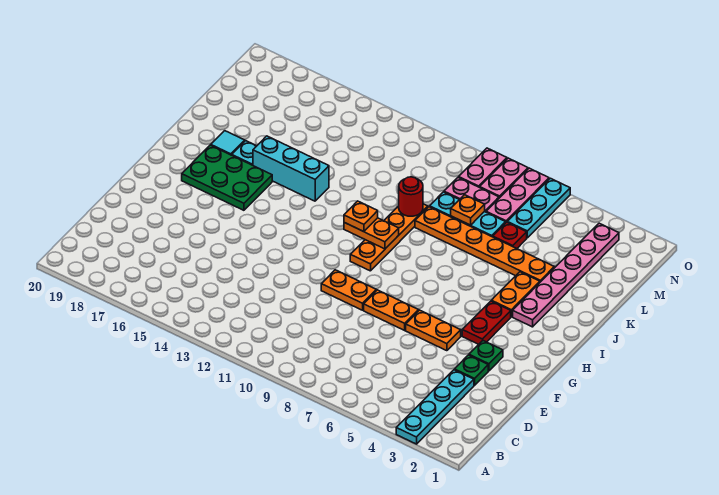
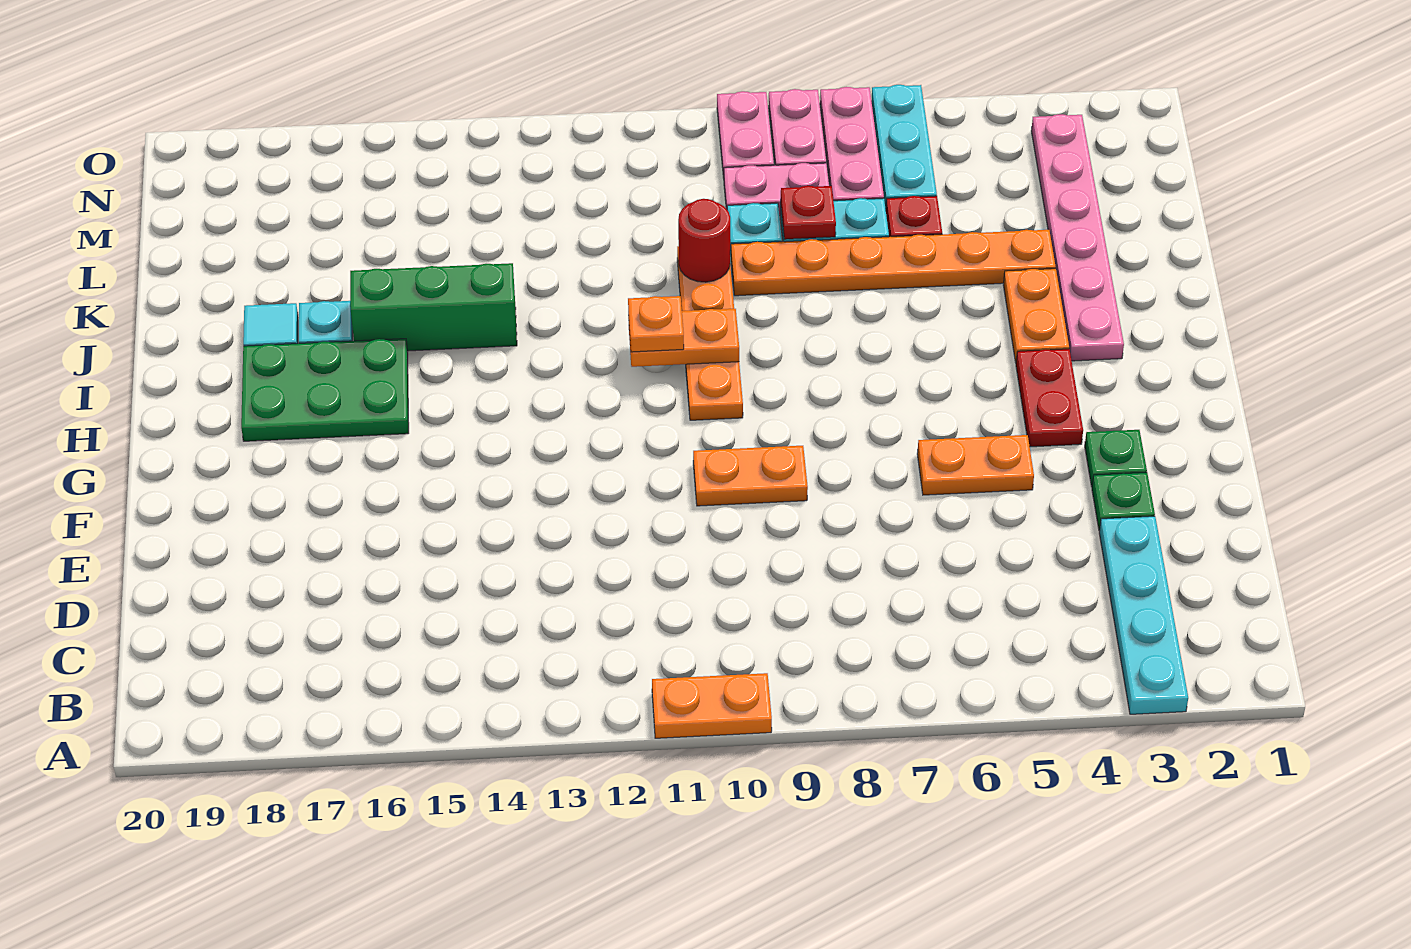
orange plate F7:F8 level 1 -> orange plate A10:A11 level 1
cyan brick J14:J16 level 1 -> green brick J14:J16 level 1
orange plate L8 level 2 -> red plate L8 level 2

